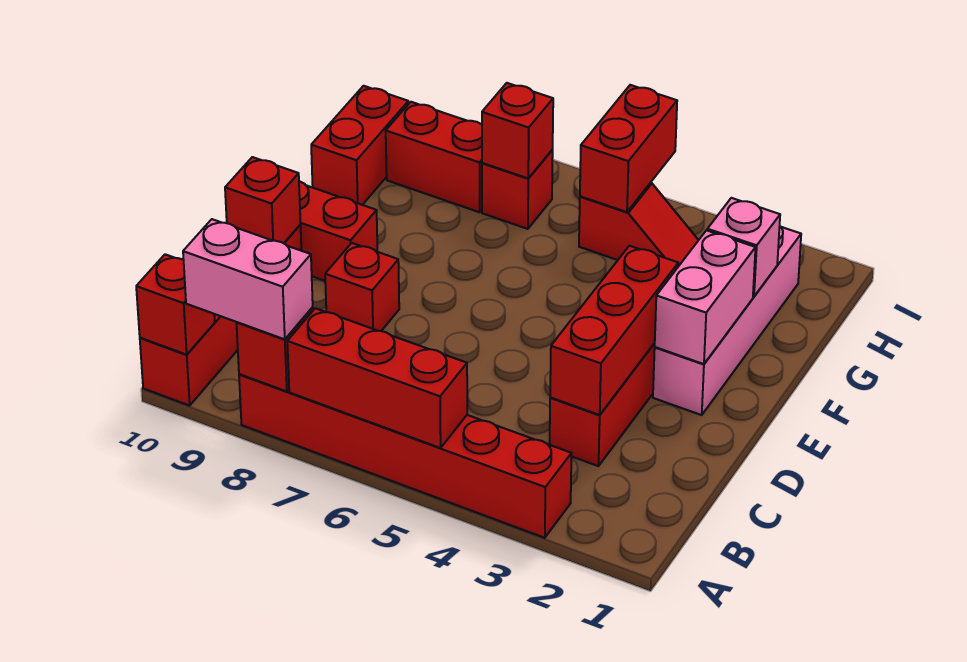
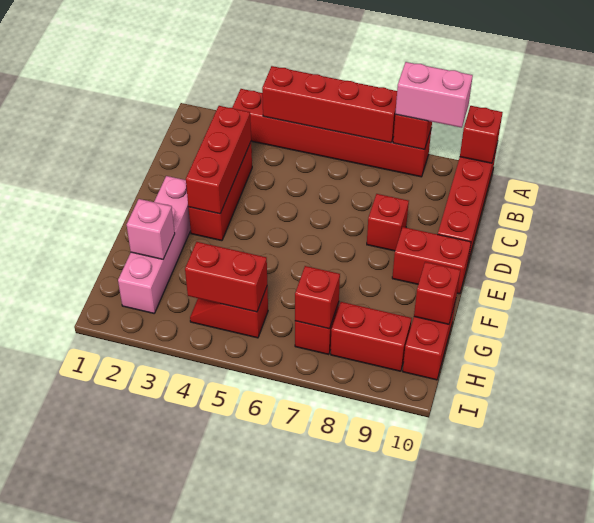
red brick A5:A7 level 2 -> red brick A4:A7 level 2
red brick D10 level 2 -> red brick G10 level 2
pink brick E2:F2 level 2 -> none
red brick H5:I5 level 2 -> red brick H4:H5 level 2

